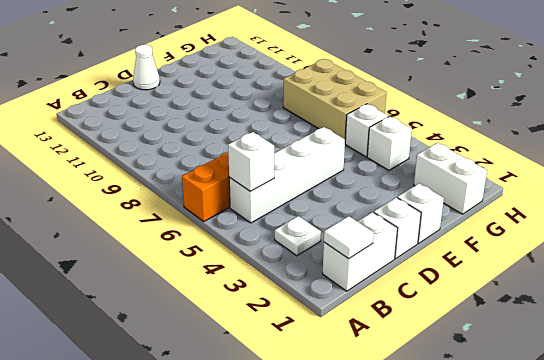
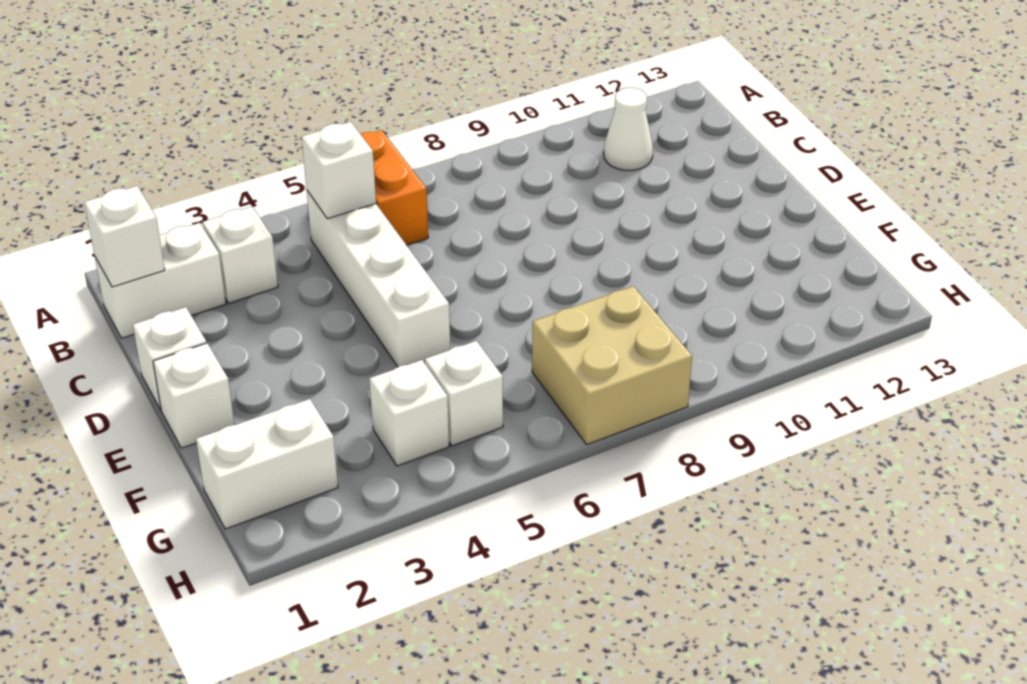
white brick B1:C1 level 1 -> white brick B1:B2 level 1
white tile B1 level 2 -> white brick B1 level 2
white plate B3 level 1 -> white brick B3 level 1
white cone D13 level 1 -> white cone B11 level 1
tan brick G6:H8 level 1 -> tan brick G7:H8 level 1

